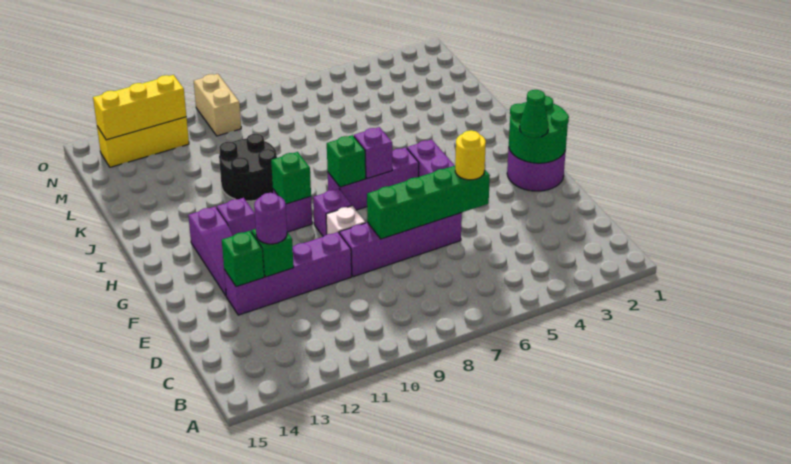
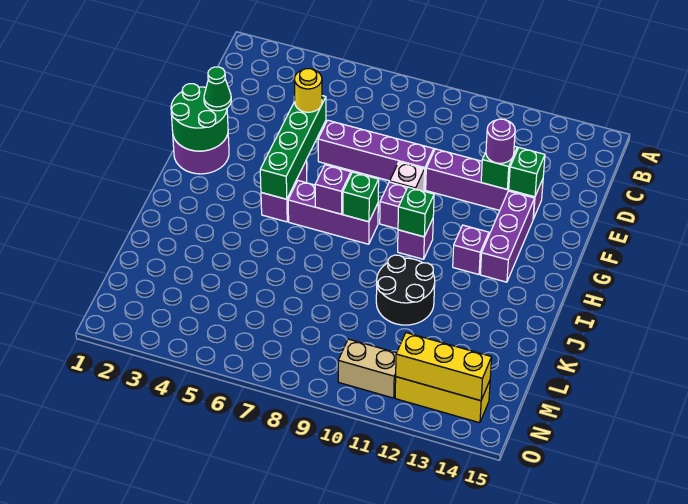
green brick E5:E8 level 2 -> green brick E5:H5 level 2
purple slope F13:H13 level 1 top H -> purple brick F13:H13 level 1
tan brick N10:O10 level 1 -> tan brick N10:N11 level 1

